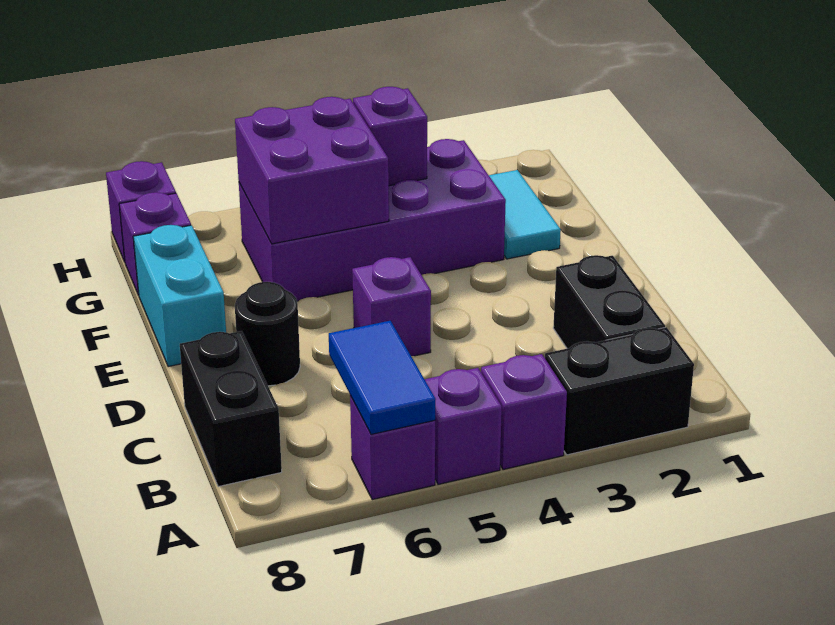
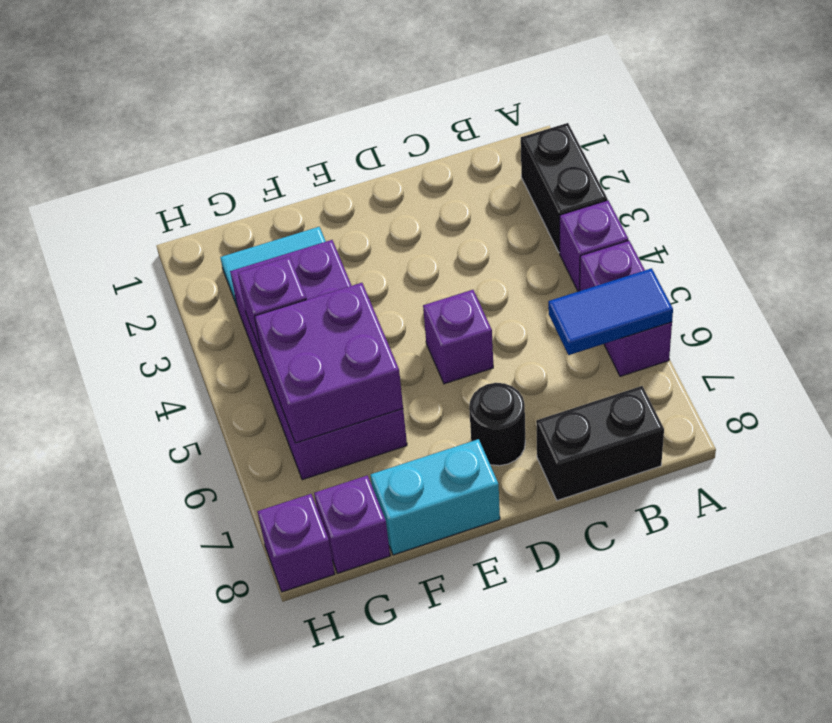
black brick B2:C2 level 1 -> none

